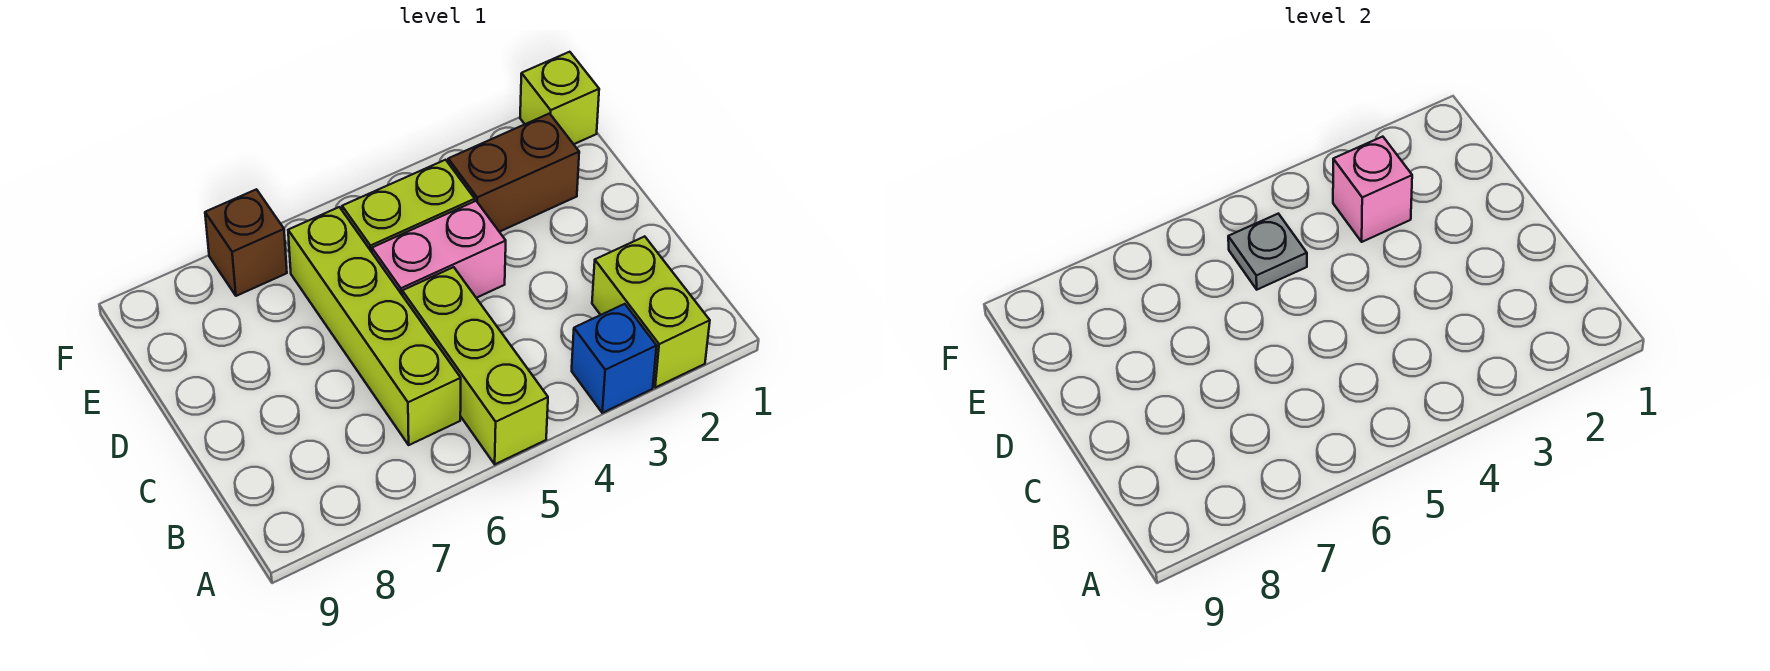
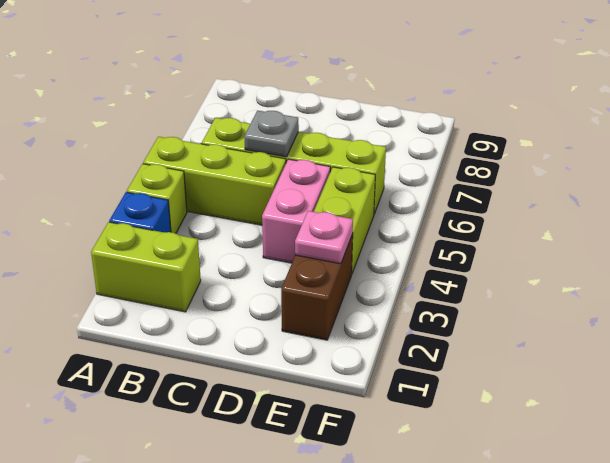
pink brick E3 level 2 -> pink plate E3 level 2
grey plate E5 level 2 -> grey plate C6 level 2
lime brick F1 level 1 -> lime brick A4 level 1
brown brick F7 level 1 -> none

